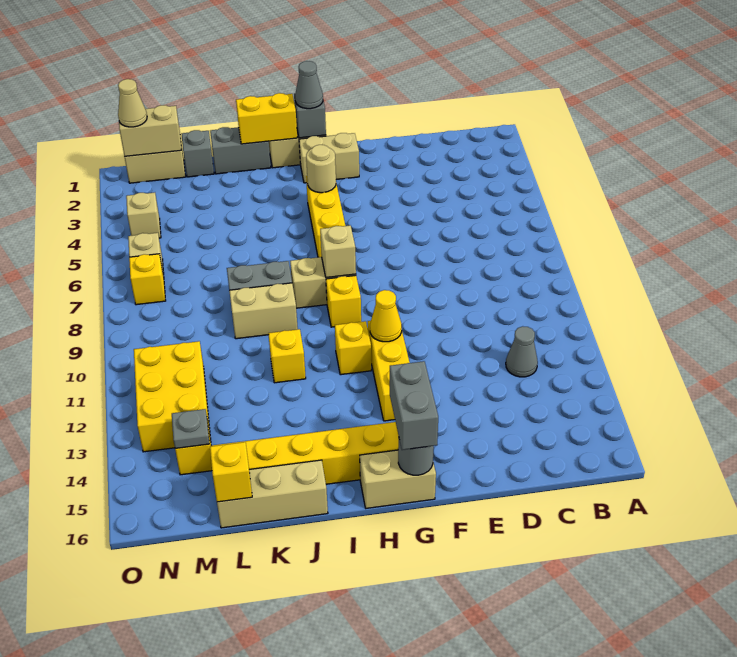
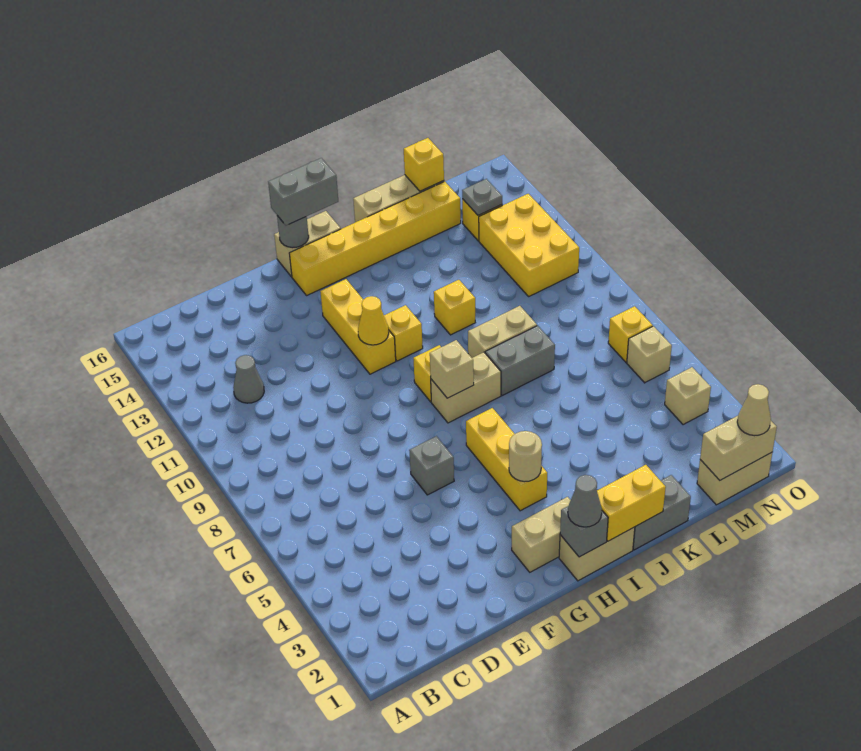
grey brick G15:G16 level 3 -> grey brick G16:H16 level 3
grey brick L1 level 1 -> grey brick F6 level 1

